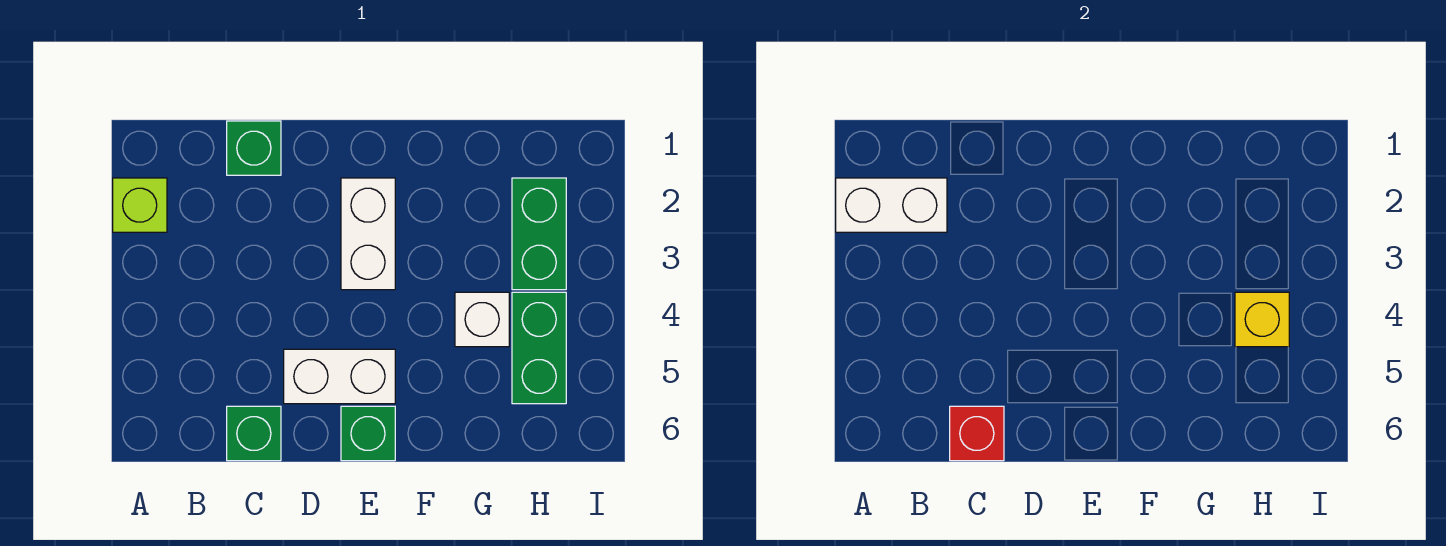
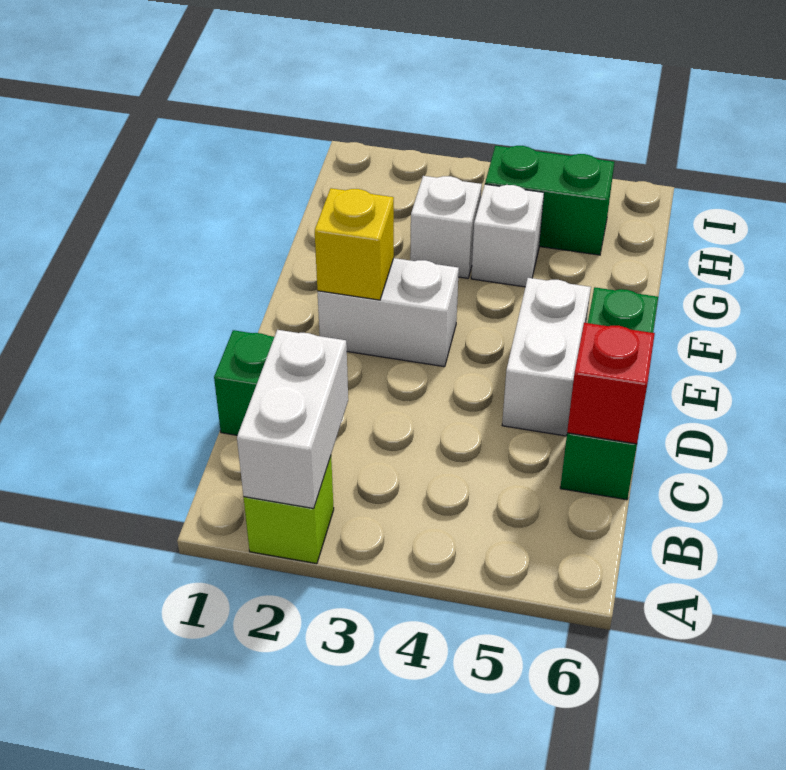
none -> white brick G3 level 1
green brick H2:H3 level 1 -> none
yellow brick H4 level 2 -> yellow brick E2 level 2

